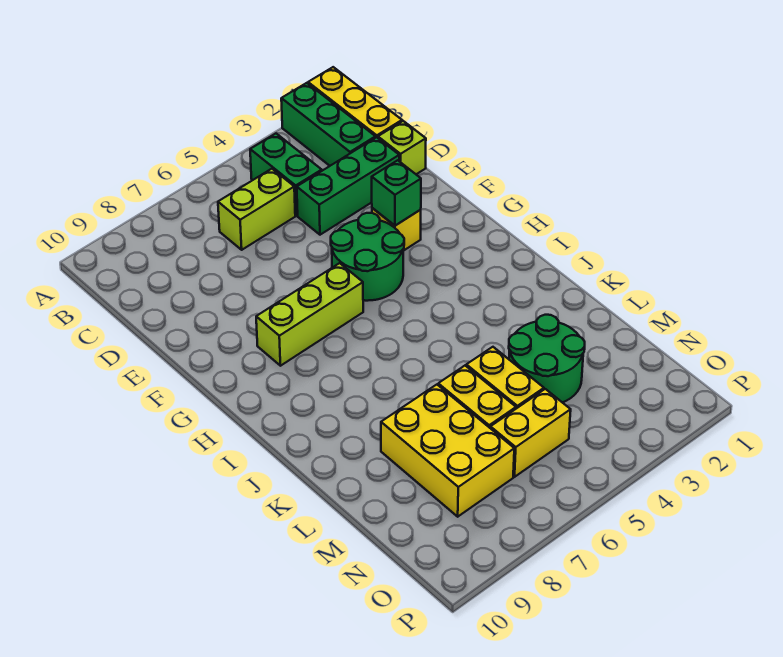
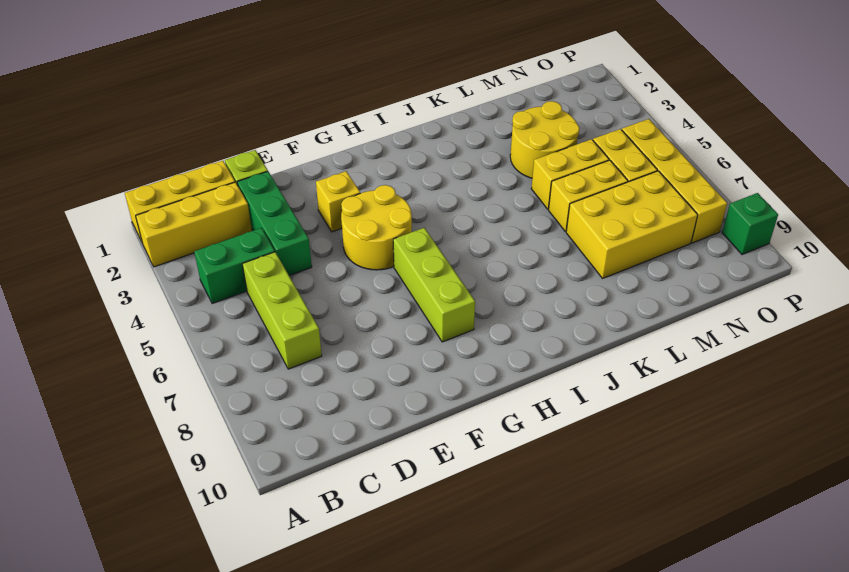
green brick A2:C2 level 1 -> yellow brick A2:C2 level 1
lime brick C5:C6 level 1 -> lime brick C5:C7 level 1
green brick F3 level 2 -> green brick P9 level 1
green round brick F4:G5 level 1 -> yellow round brick F4:G5 level 1
green round brick L3:M4 level 1 -> yellow round brick L3:M4 level 1
none -> yellow brick O5:O8 level 1

